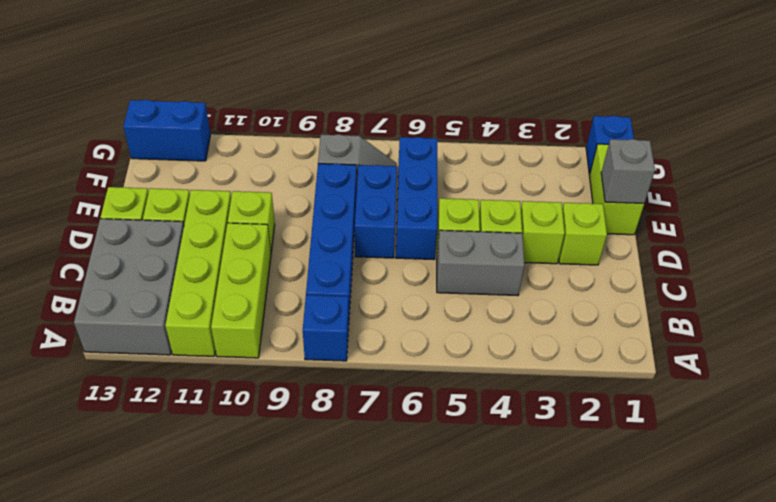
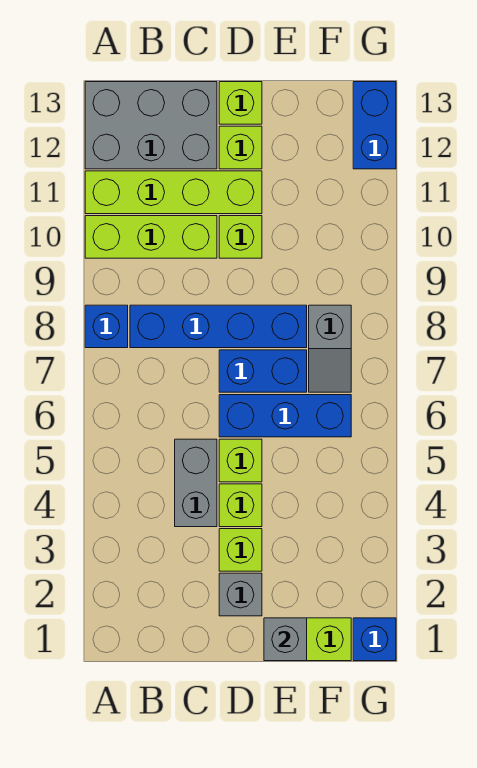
lime brick D2 level 1 -> grey brick D2 level 1

